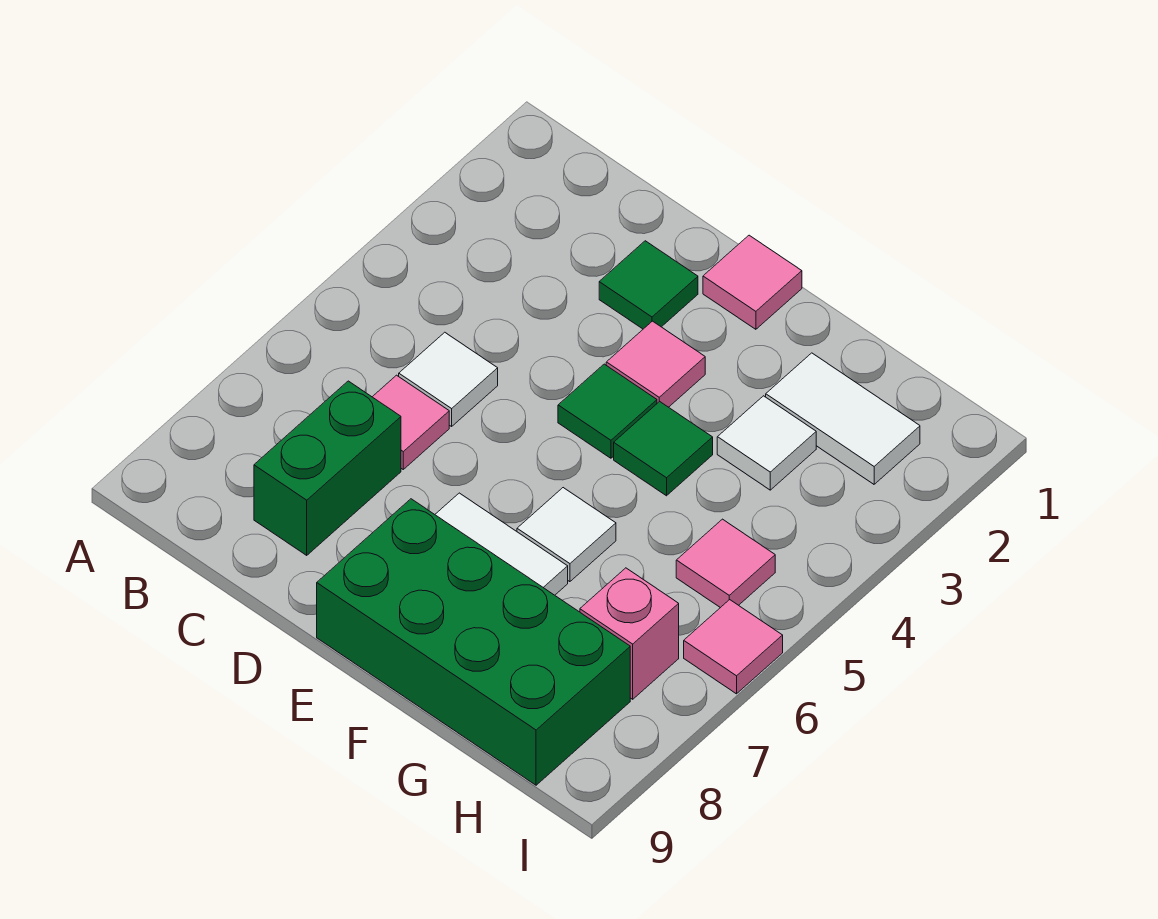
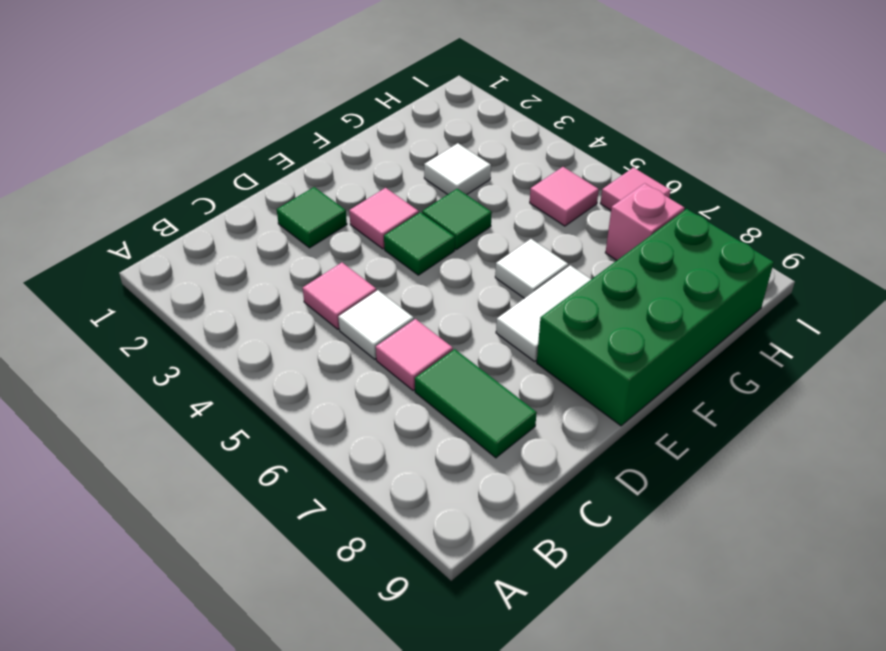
green brick C7:C8 level 1 -> green tile C7:C8 level 1
pink tile E1 level 1 -> pink tile C4 level 1
white tile G2:H2 level 1 -> none

